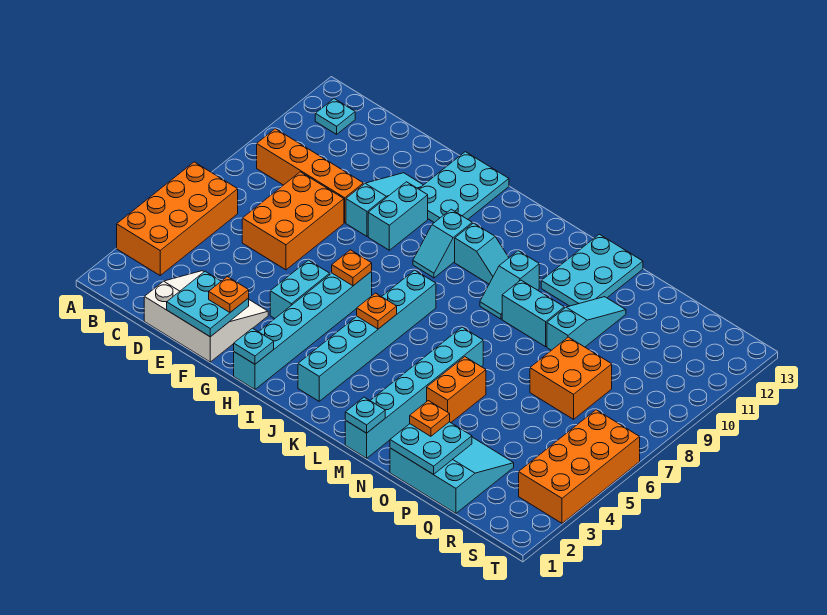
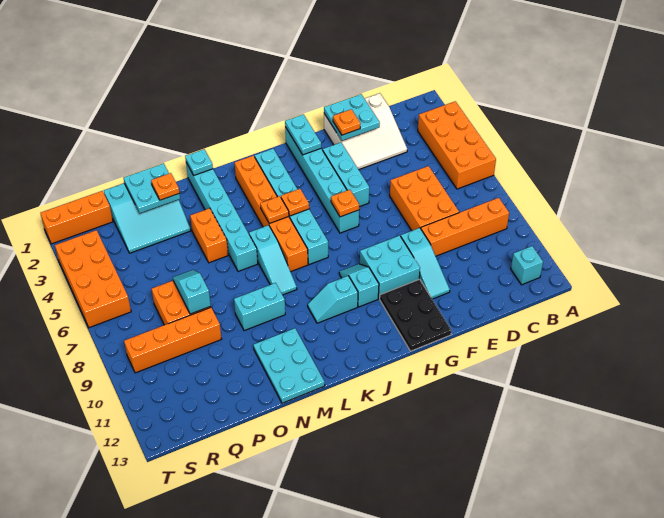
cyan plate B12 level 1 -> cyan brick B12 level 1
cyan brick G4:G5 level 1 -> cyan brick G3:G5 level 1
cyan brick G9:G10 level 1 -> cyan brick G9:H10 level 1
cyan plate G11:H13 level 1 -> black plate G11:H13 level 1
cyan plate H1 level 2 -> cyan plate H1:H2 level 2
none -> orange brick K2:K7 level 1
none -> orange plate K5 level 2
cyan slope L9:L10 level 1 top 10 -> cyan slope P7:P8 level 2 top 8
cyan slope O9:O11 level 1 top 9 -> cyan slope L6:L8 level 1 top 6
none -> orange brick P9:S9 level 1
none -> orange brick R1:T1 level 1

